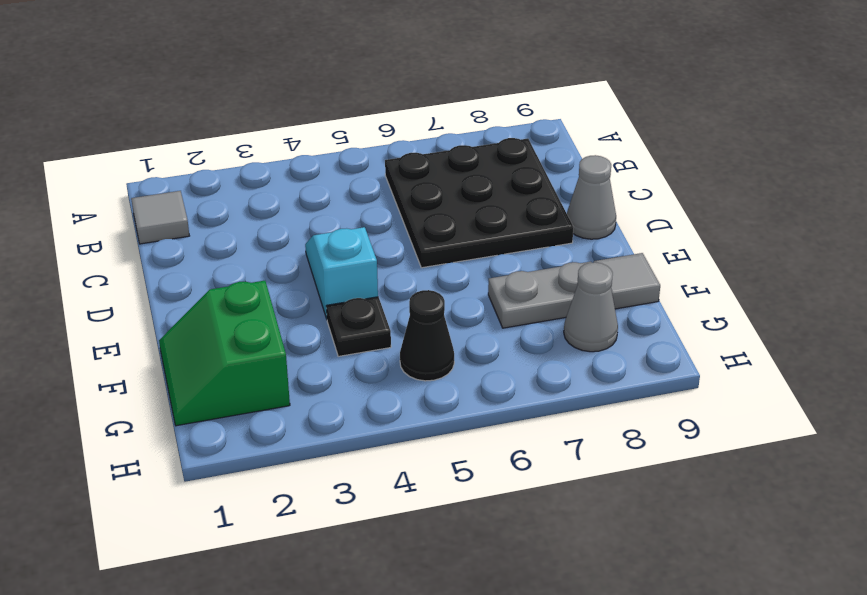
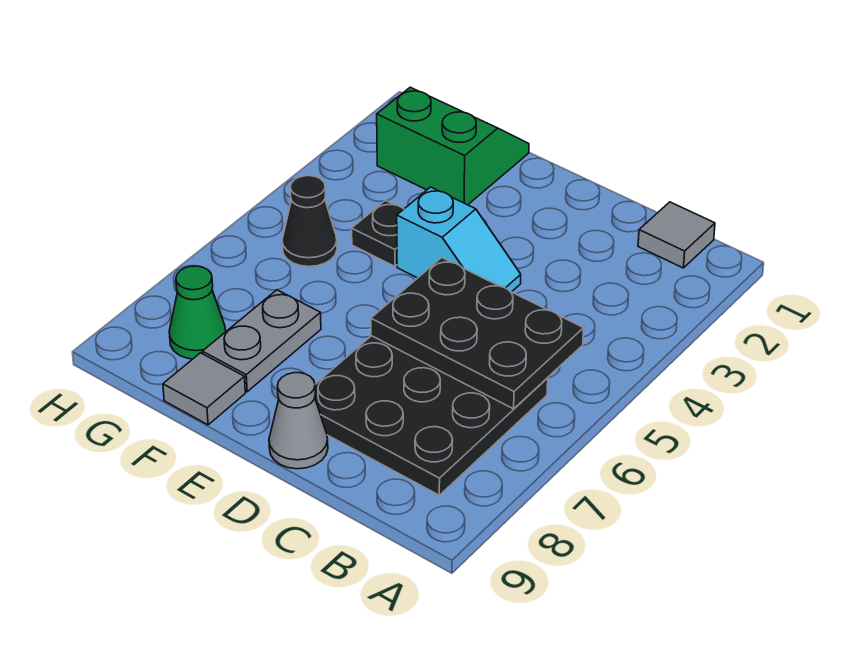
none -> black plate B5:D6 level 2
grey cone G8 level 1 -> green cone G8 level 1

